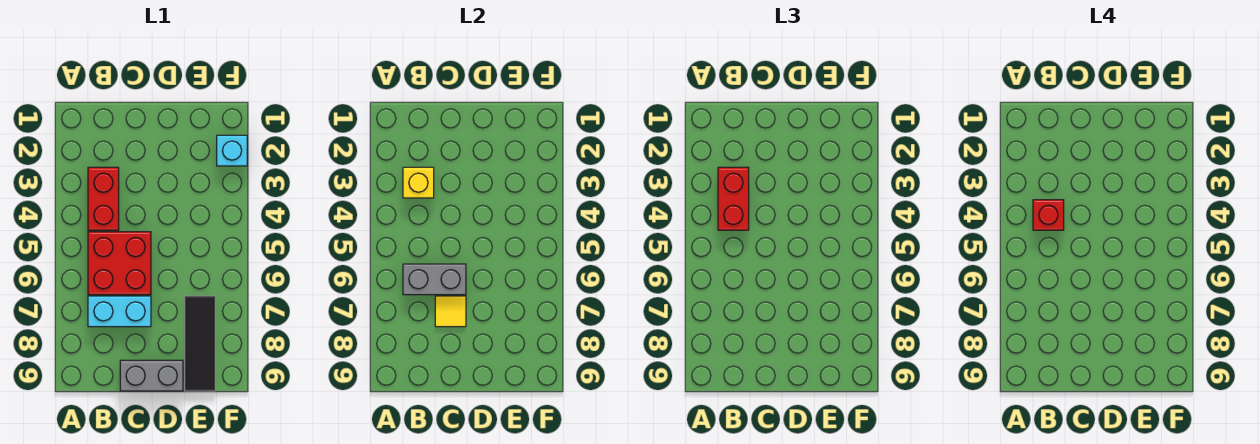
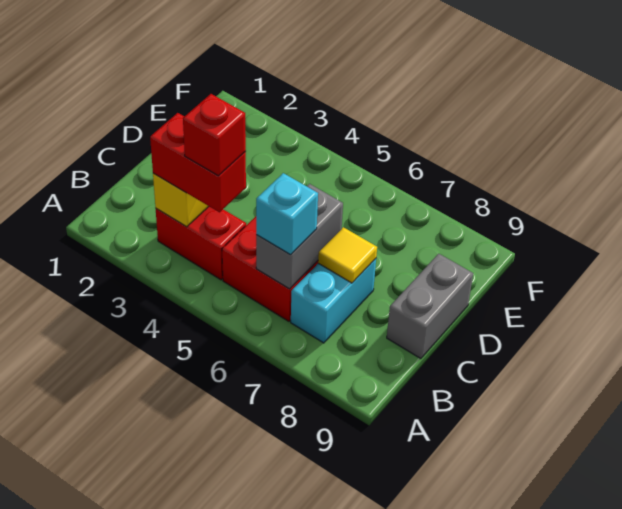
black tile E7:E9 level 1 -> none
cyan brick F2 level 1 -> cyan brick B6 level 3

